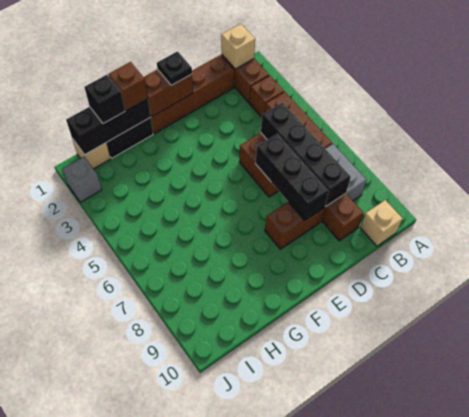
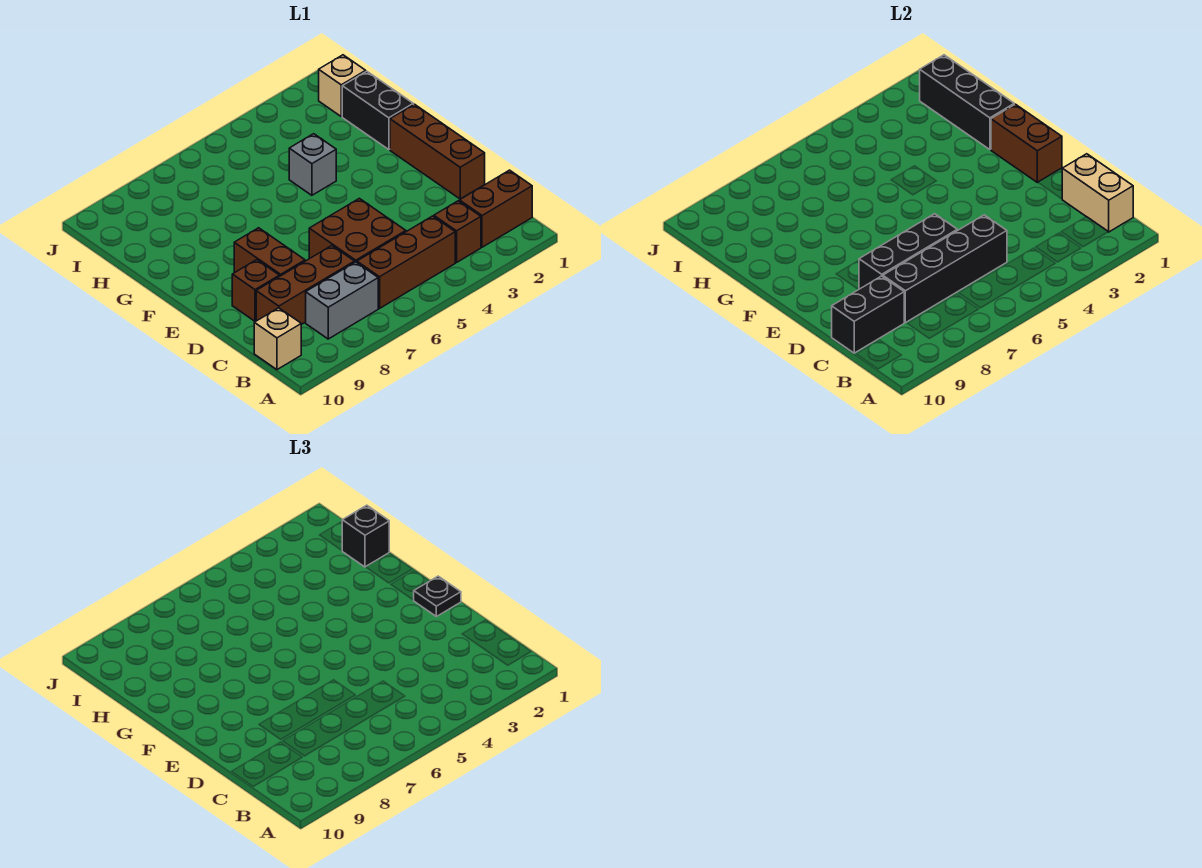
tan brick B1 level 2 -> tan brick B1:C1 level 2
brown brick C1:F1 level 1 -> brown brick D1:F1 level 1
none -> black brick C9:C10 level 2
brown brick G1 level 3 -> brown brick D9 level 1
grey brick J2 level 1 -> grey brick G4 level 1

